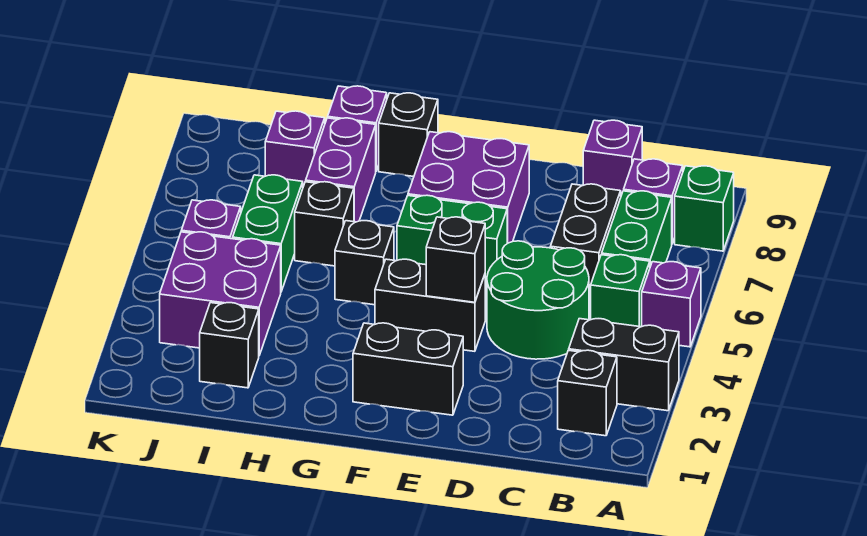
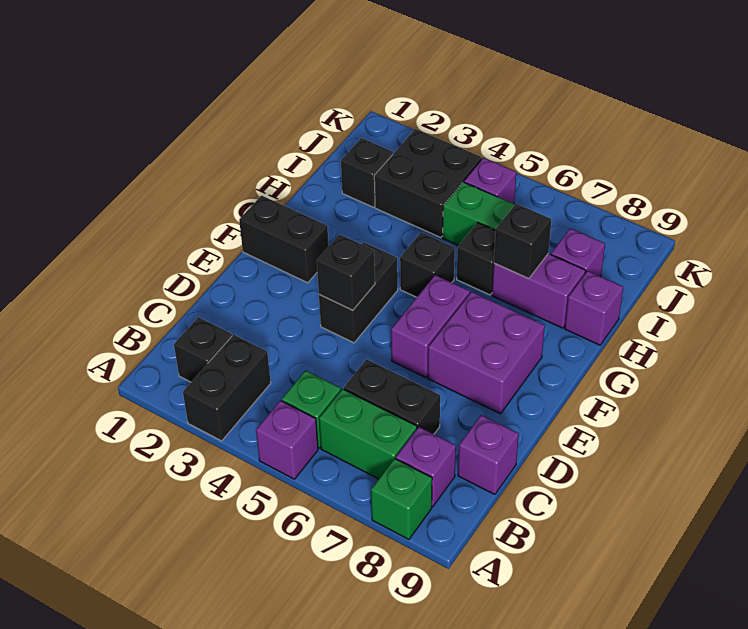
green round brick C4:D5 level 1 -> none
black brick E2:F2 level 1 -> black brick F1:F2 level 1
green brick E6:F6 level 1 -> purple brick E6:F6 level 1
black brick G9 level 1 -> black brick H7 level 2
purple brick I3:J4 level 1 -> black brick I3:J4 level 1

